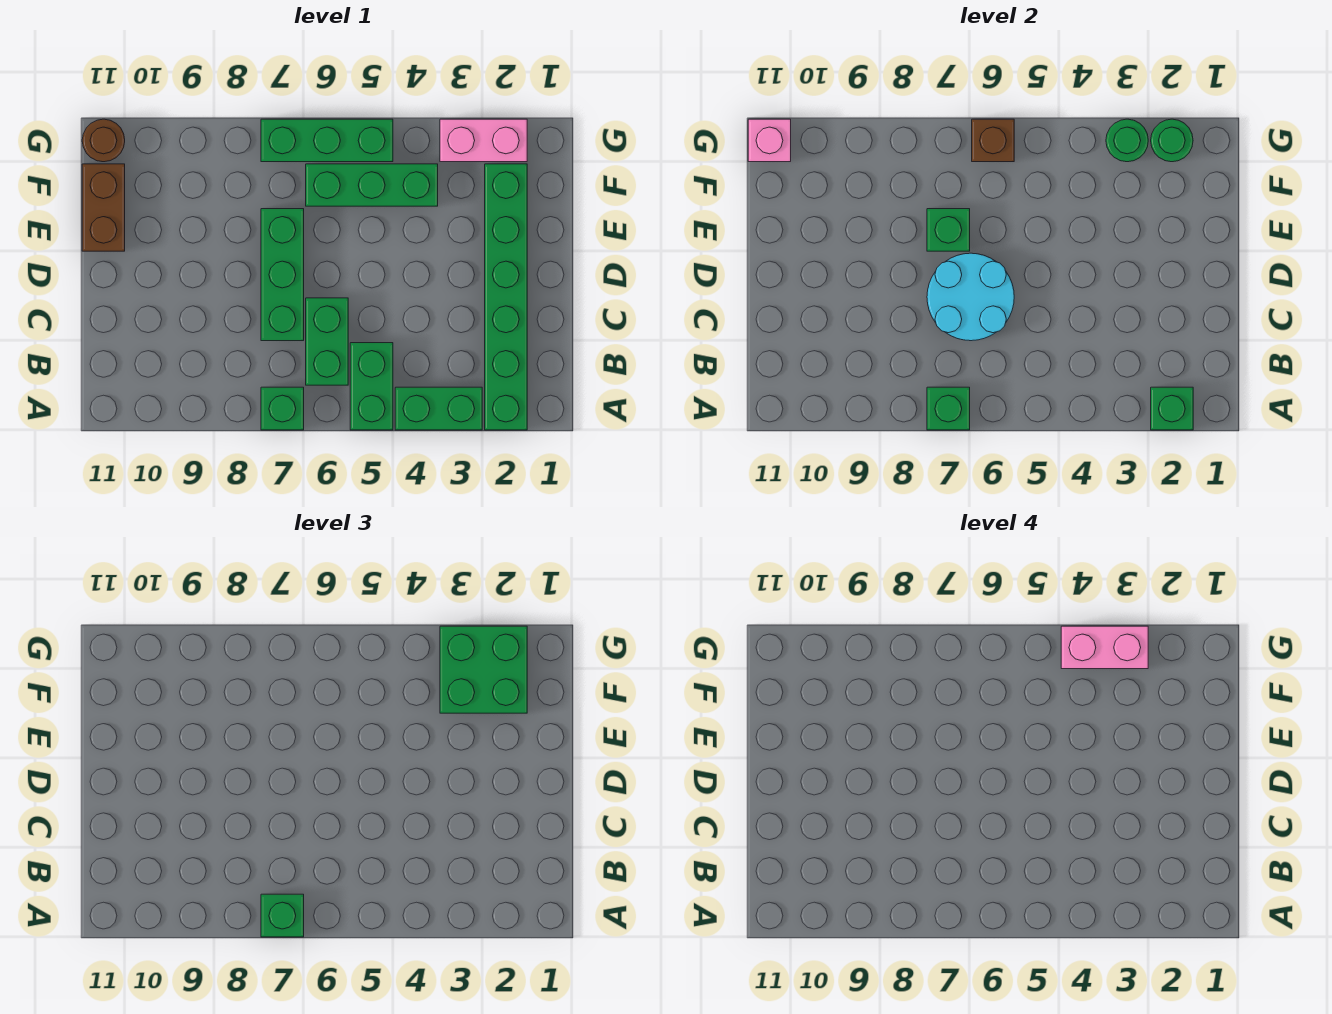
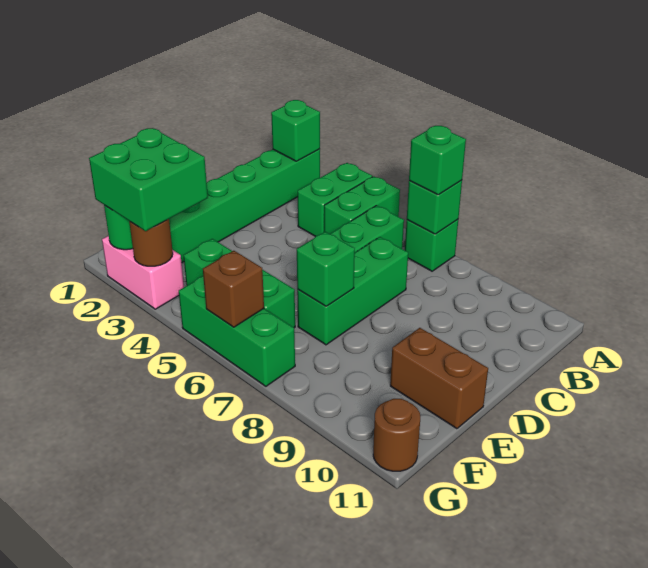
green brick A3:A4 level 1 -> green brick A4:B4 level 1
cyan round brick C6:D7 level 2 -> none
brown brick E11:F11 level 1 -> brown brick E10:E11 level 1
green round brick G3 level 2 -> brown round brick G3 level 2
pink brick G3:G4 level 4 -> none
pink brick G11 level 2 -> none

